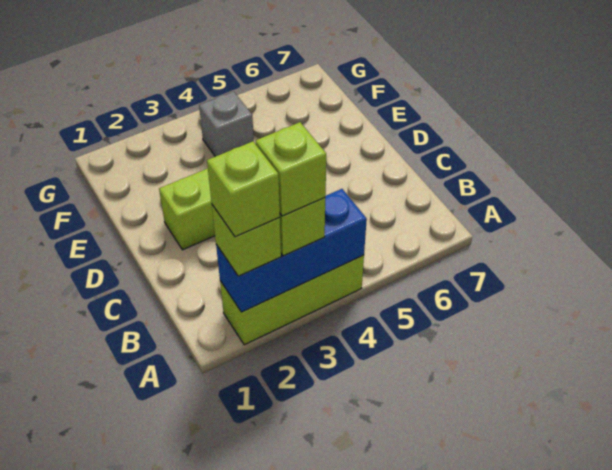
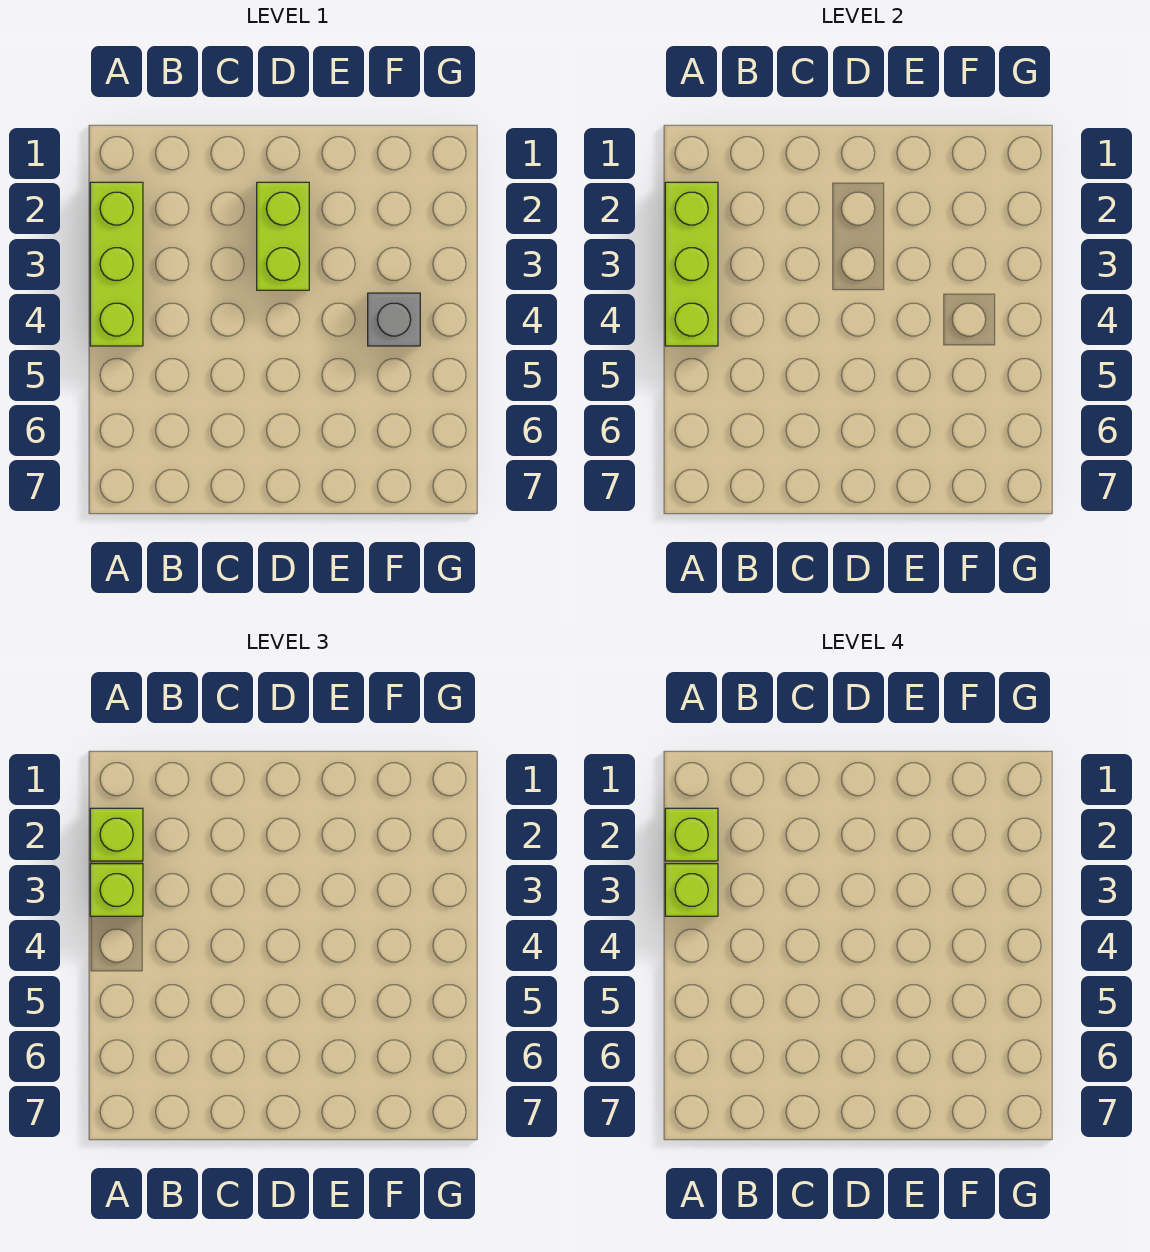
blue brick A2:A4 level 2 -> lime brick A2:A4 level 2

